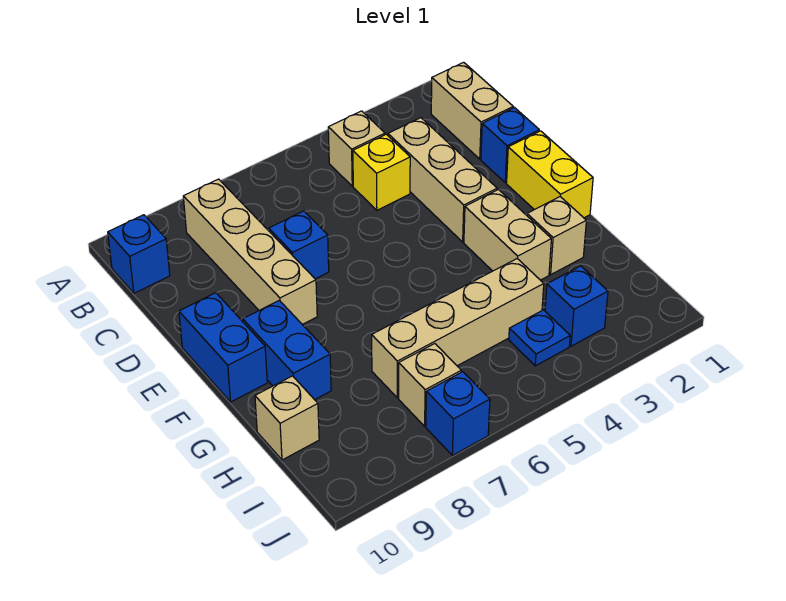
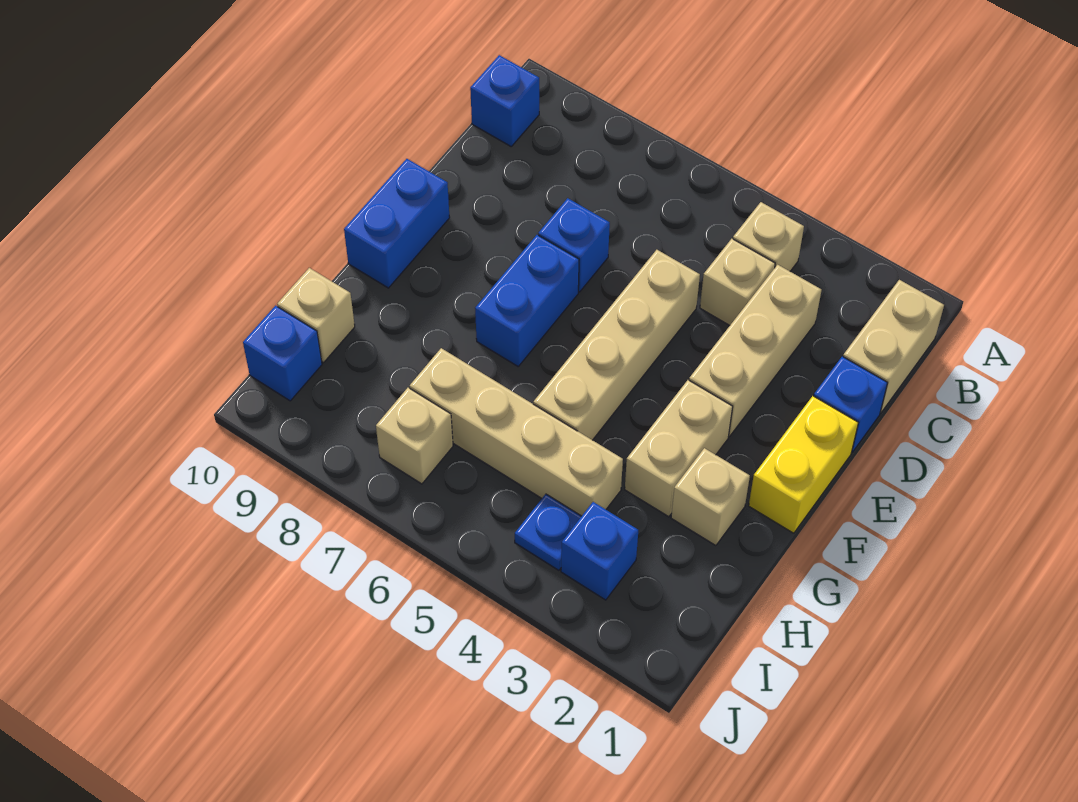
tan brick B8:E8 level 1 -> tan brick D5:G5 level 1
yellow brick C4 level 1 -> tan brick C4 level 1
blue brick F9:G9 level 1 -> blue brick E7:F7 level 1
blue brick J7 level 1 -> blue brick I10 level 1

